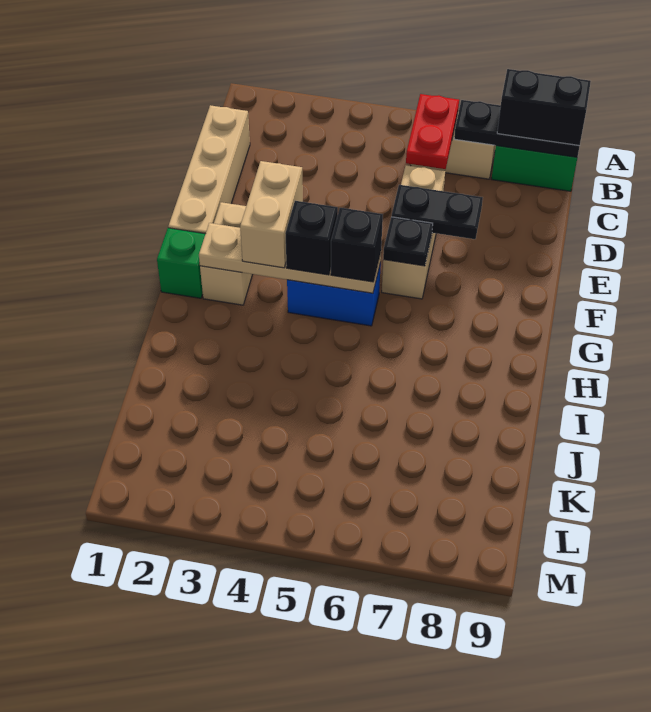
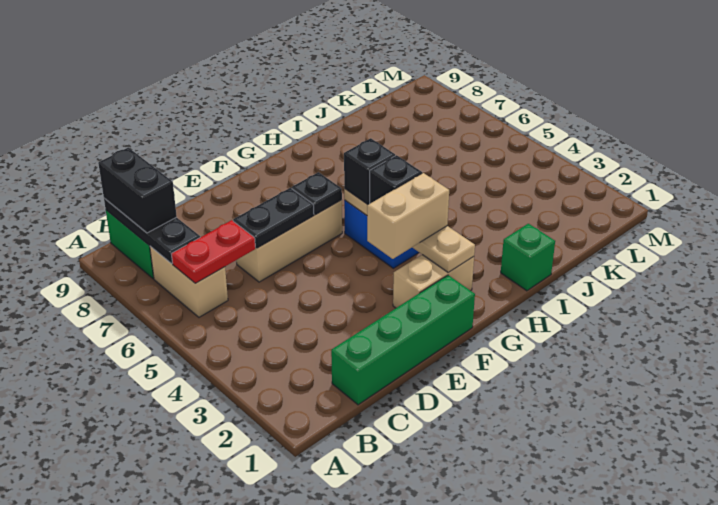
tan brick C1:F1 level 1 -> green brick C1:F1 level 1
black plate E6:E7 level 2 -> black plate D6:E6 level 2
green brick G1 level 1 -> green brick I1 level 1

